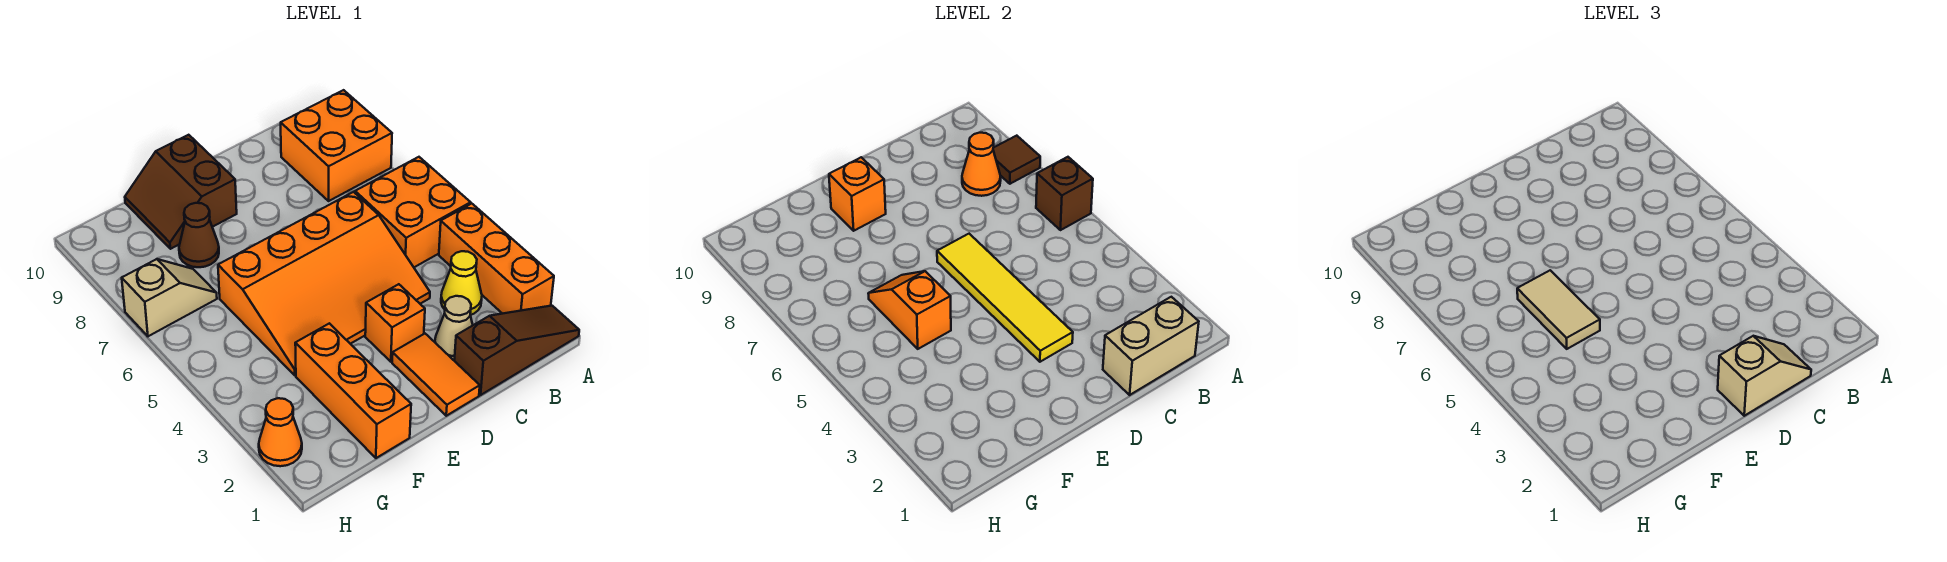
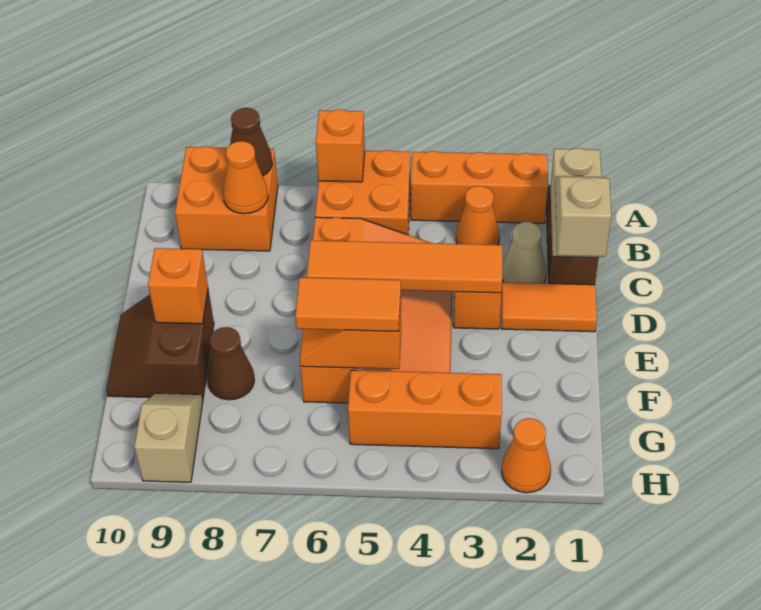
brown brick A6 level 2 -> orange brick A6 level 2
brown tile A8 level 2 -> brown cone A8 level 2
yellow cone B3 level 1 -> orange cone B3 level 1
yellow tile D3:D6 level 2 -> orange tile D3:D6 level 2
brown slope E9:F10 level 1 top E -> brown slope E9:F10 level 1 top 9
orange brick F1:F3 level 1 -> orange brick G3:G5 level 1
tan tile F5:F6 level 3 -> orange tile F5:F6 level 3
tan slope G7:H7 level 1 top H -> tan slope G9:H9 level 1 top H

